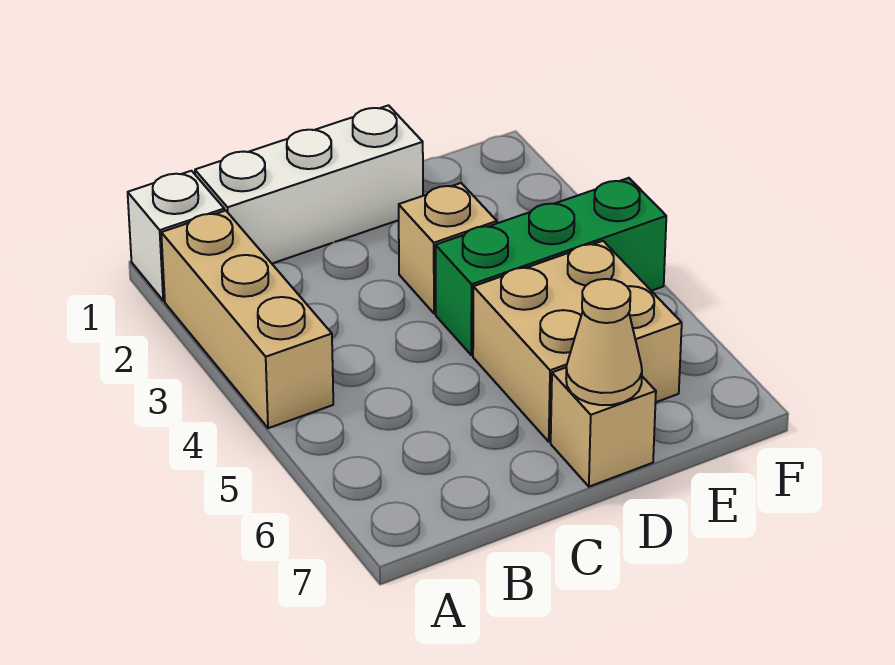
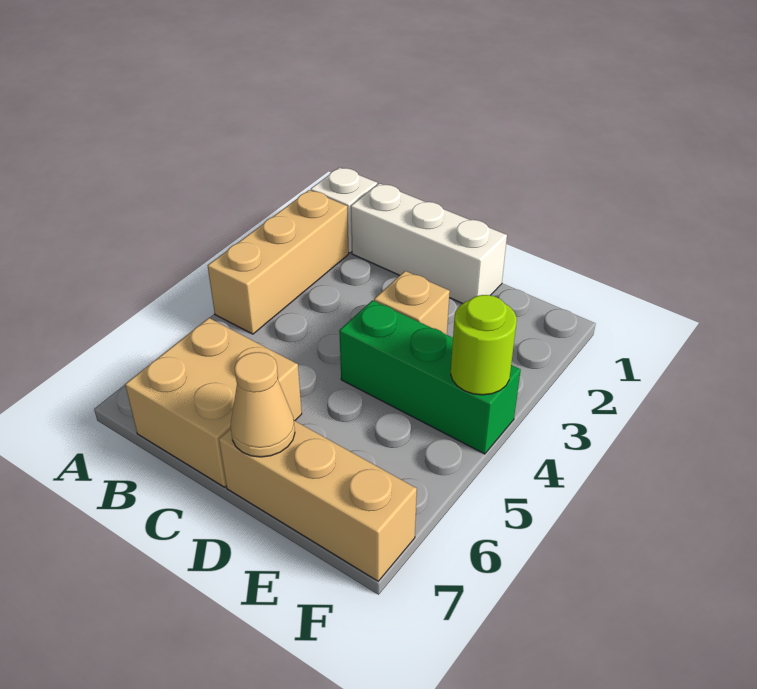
tan brick D5:E6 level 1 -> tan brick B6:C7 level 1
tan brick D7 level 1 -> tan brick D7:F7 level 1
none -> lime round brick F4 level 2

